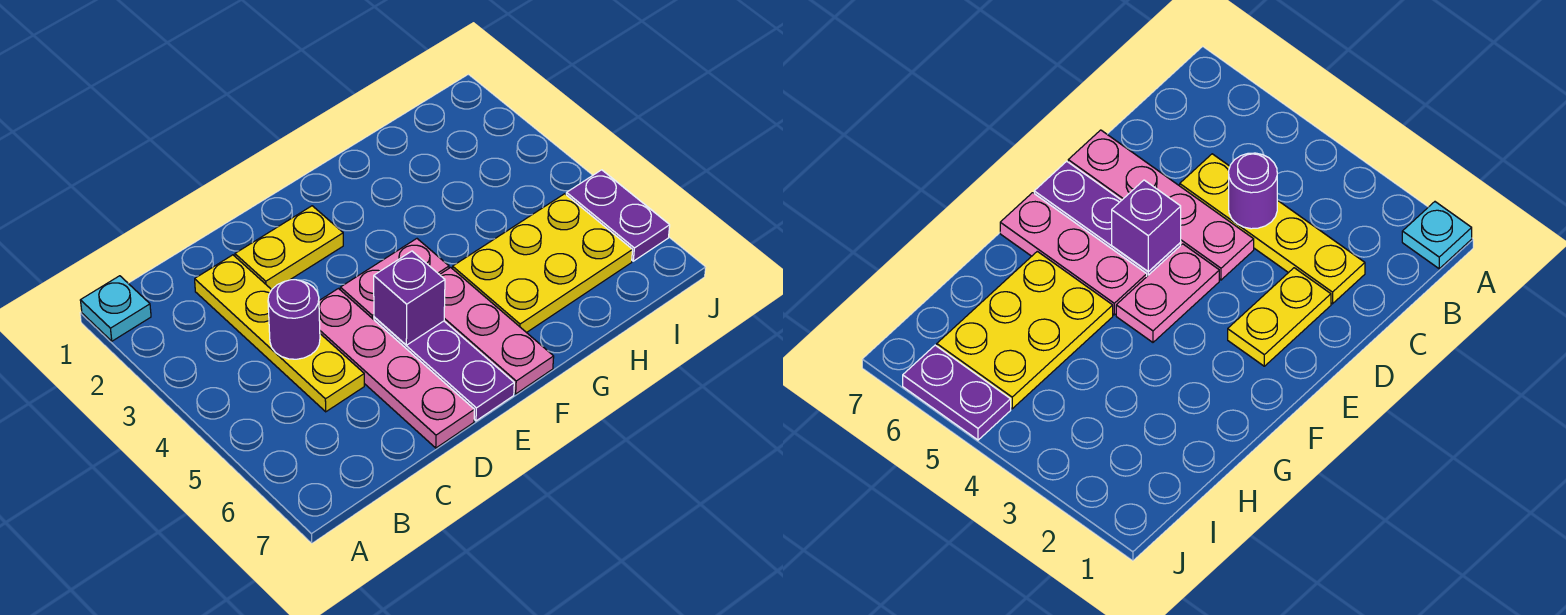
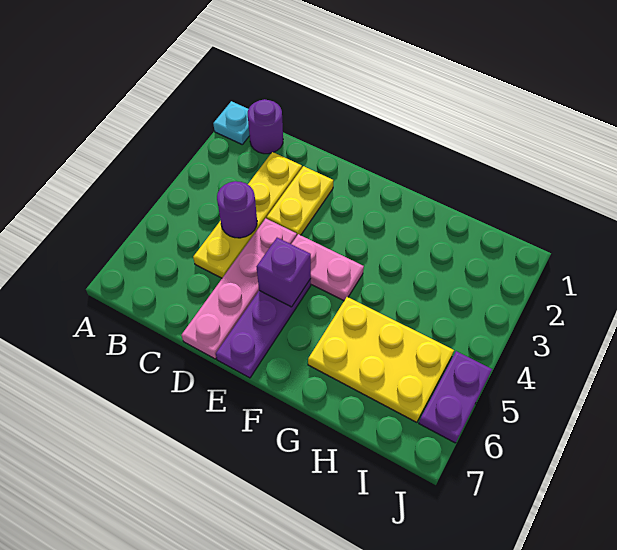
none -> purple round brick B1 level 1
yellow plate D2:E2 level 1 -> yellow plate D2:D3 level 1
pink plate F5:F7 level 1 -> none

